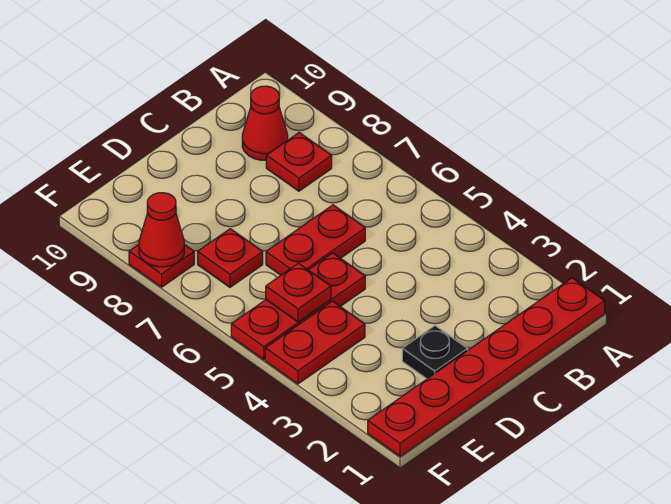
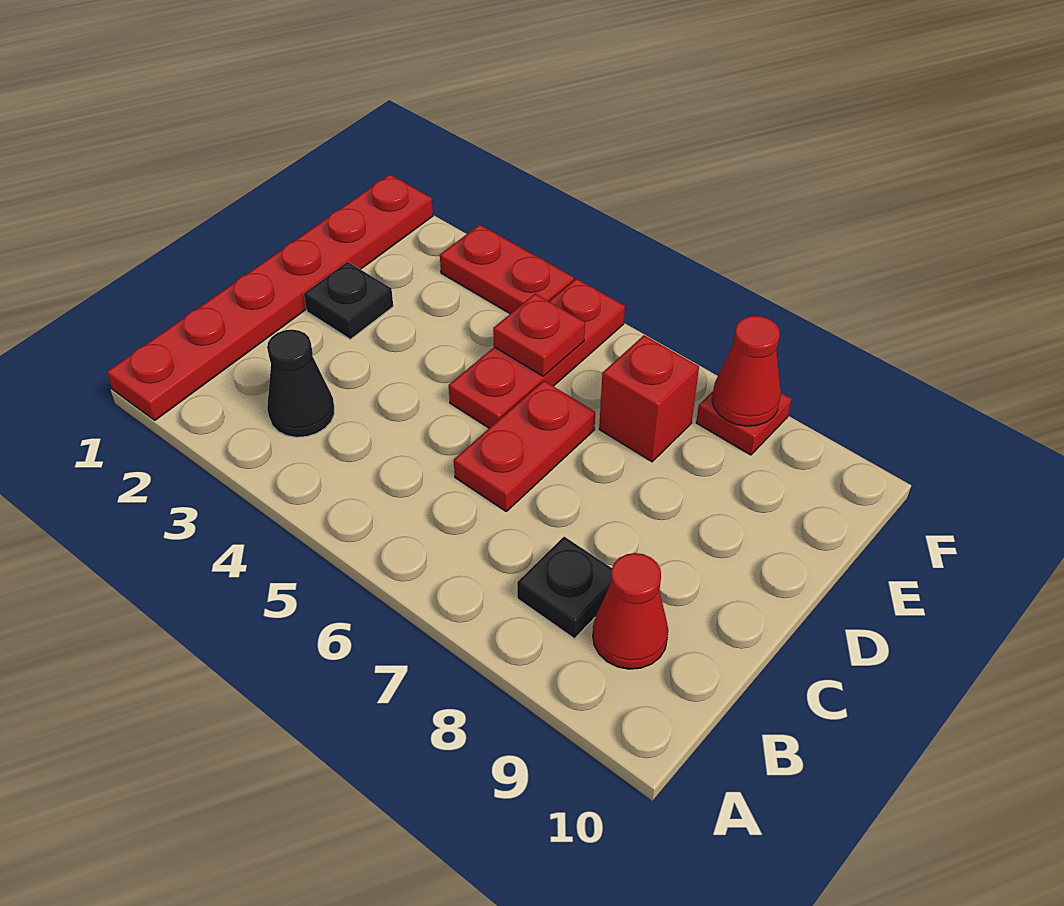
none -> black cone B3 level 1
red plate B8 level 1 -> black plate B8 level 1
red plate E4:F4 level 1 -> red plate F3:F4 level 1
red plate E7 level 1 -> red brick E7 level 1

